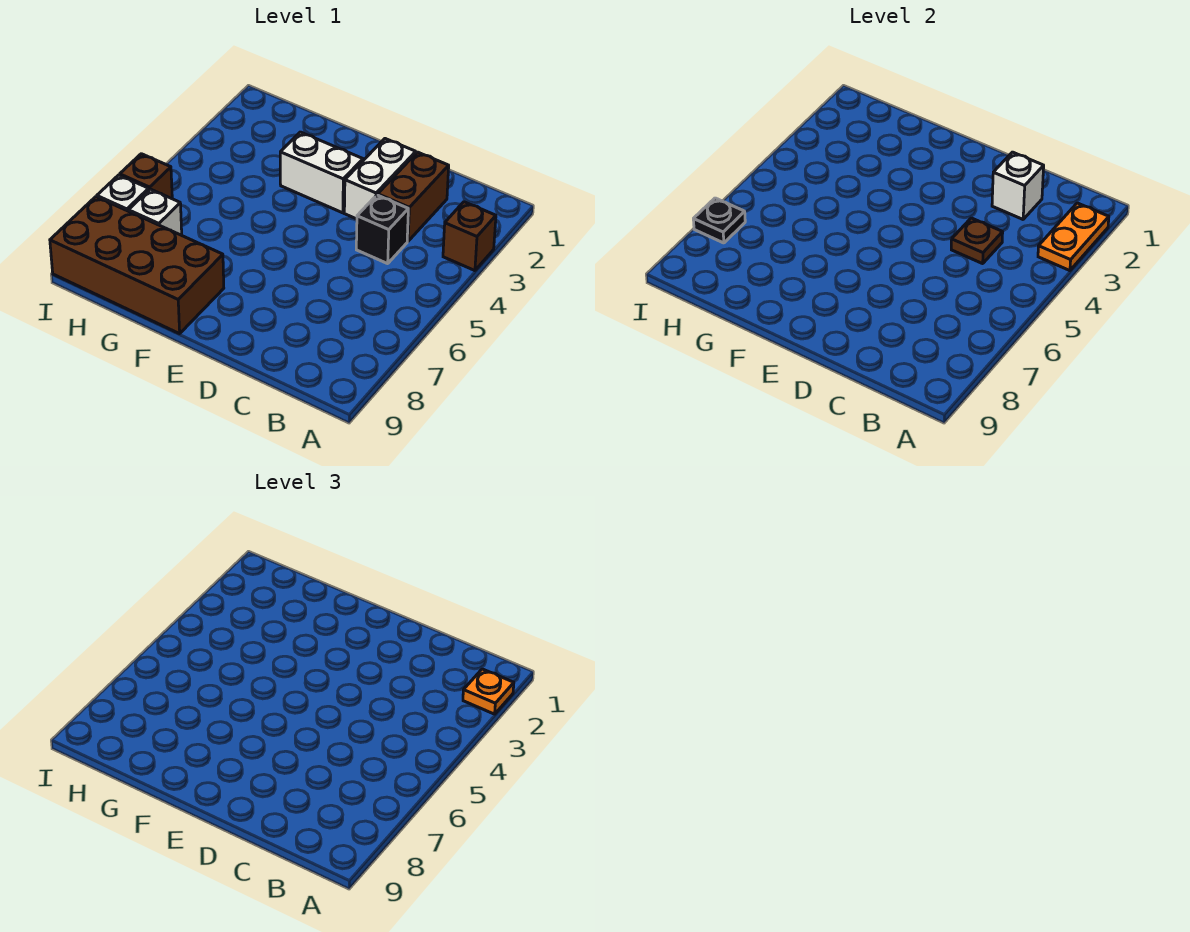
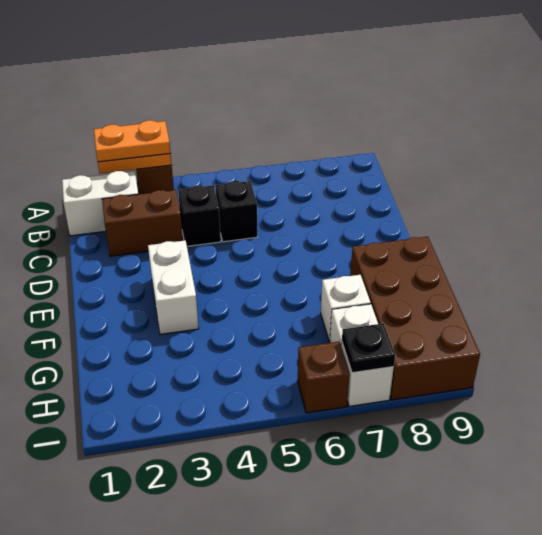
orange plate A2 level 3 -> orange plate A2:A3 level 3
white brick C2 level 2 -> white brick G7 level 1
brown plate C4 level 2 -> none
none -> black brick C5 level 1
white brick D2:D3 level 1 -> white brick B1:B2 level 1

